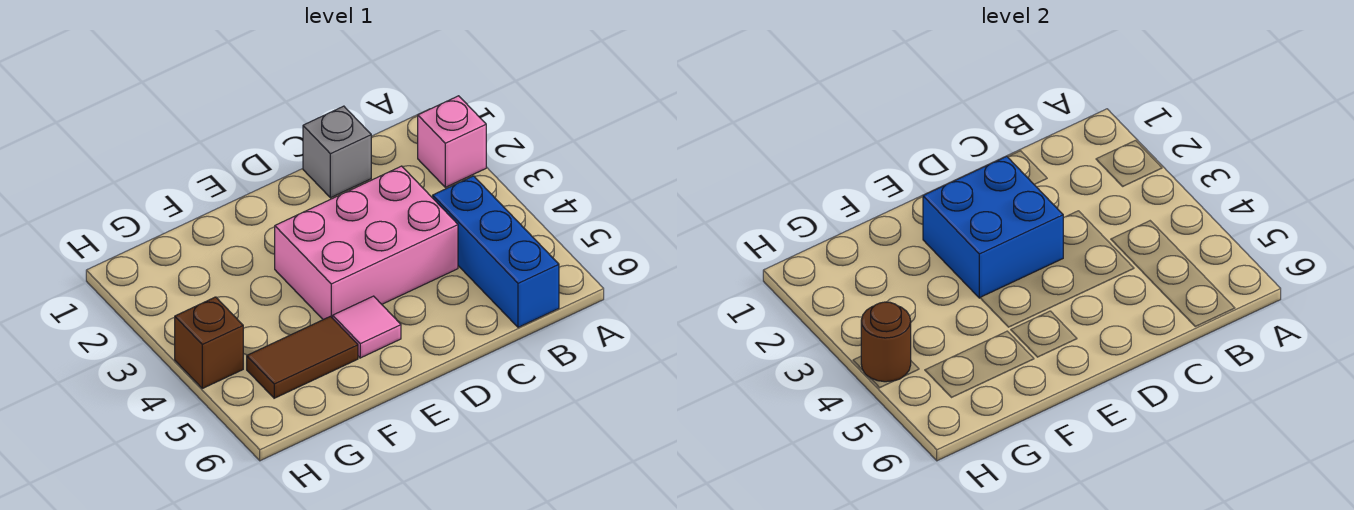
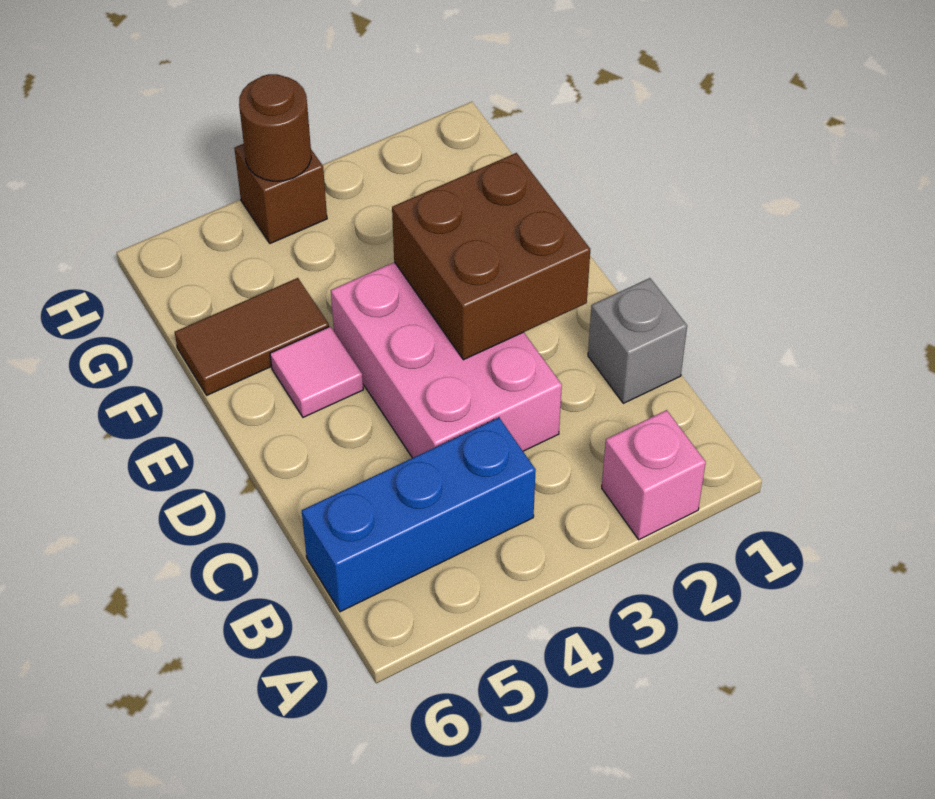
blue brick D2:E3 level 2 -> brown brick D2:E3 level 2
brown tile F5:G5 level 1 -> brown tile F5:F6 level 1

